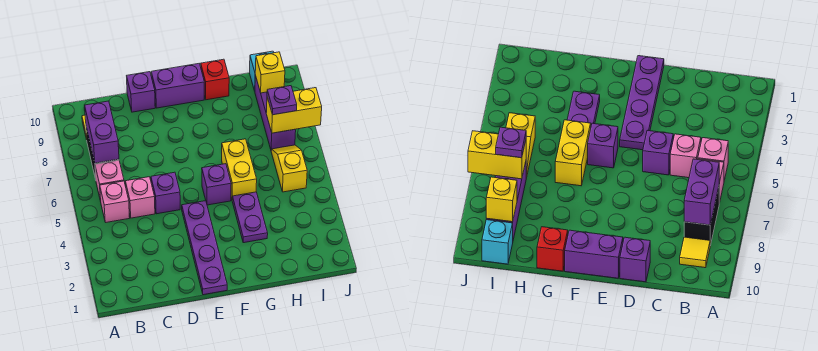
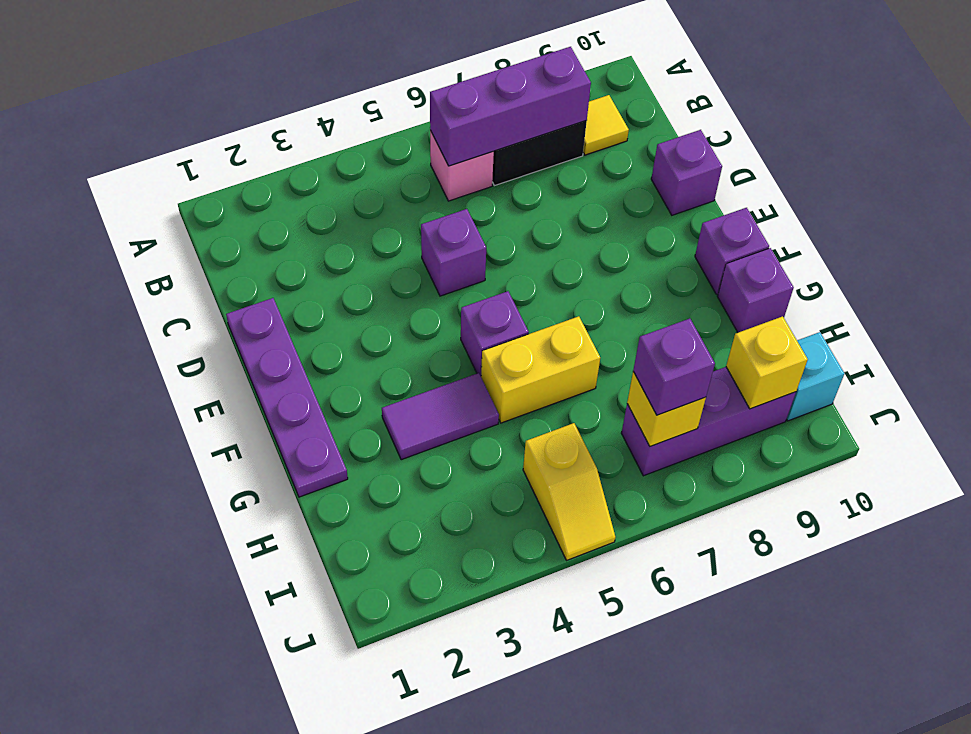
pink brick B5 level 1 -> none
purple brick B7:B8 level 2 -> purple brick B6:B8 level 2
pink brick C5 level 1 -> none
purple plate E1:E4 level 1 -> purple plate D1:G1 level 1
purple brick E10:F10 level 1 -> purple brick F10 level 1
purple plate G3:G4 level 1 -> purple tile G3:G4 level 1
red brick G10 level 1 -> purple brick G10 level 1
yellow slope I5:I6 level 1 top 5 -> yellow slope I5:J5 level 1 top I
yellow brick I7:J7 level 2 -> yellow brick I7 level 2
purple plate I7 level 3 -> purple brick I7 level 3

